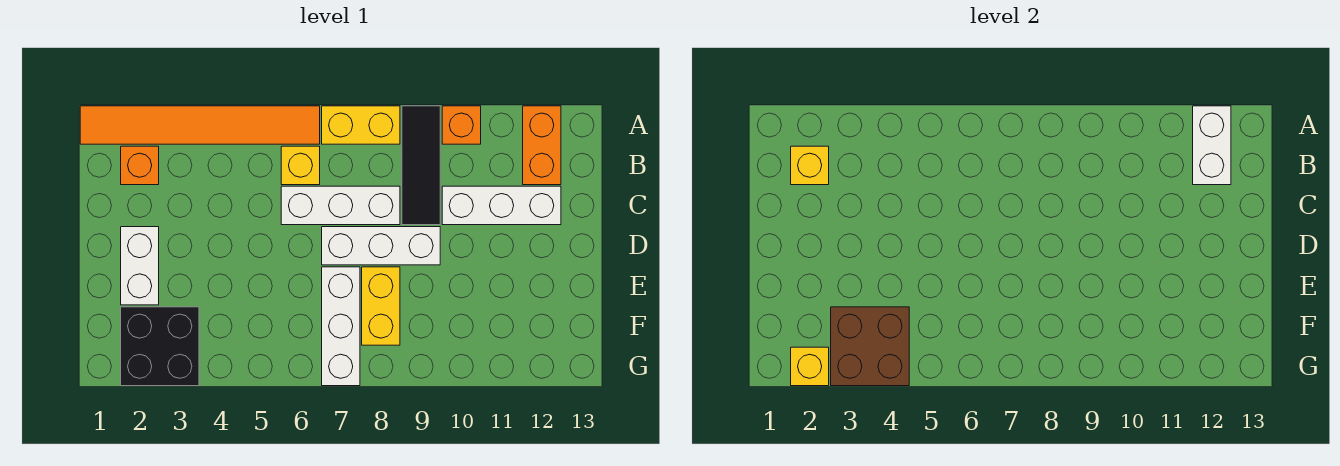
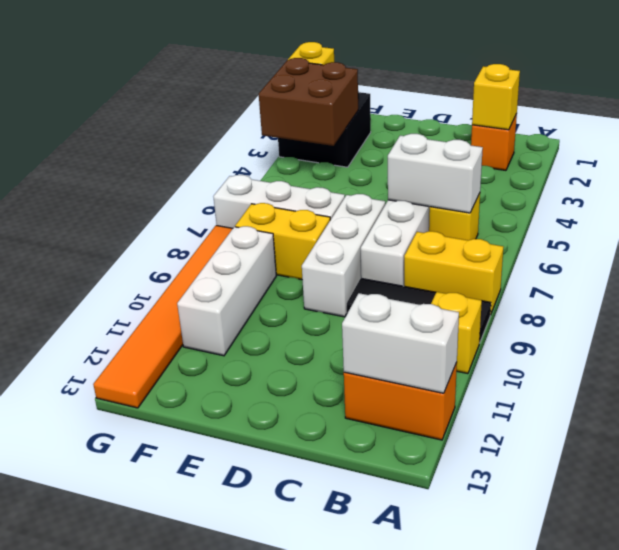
orange tile A1:A6 level 1 -> orange tile G8:G13 level 1
yellow brick A7:A8 level 1 -> yellow brick A8:B8 level 1
orange brick A10 level 1 -> yellow brick A10 level 1
white brick C10:C12 level 1 -> white brick F9:F11 level 1
white brick D2:E2 level 1 -> white brick B6:C6 level 2

